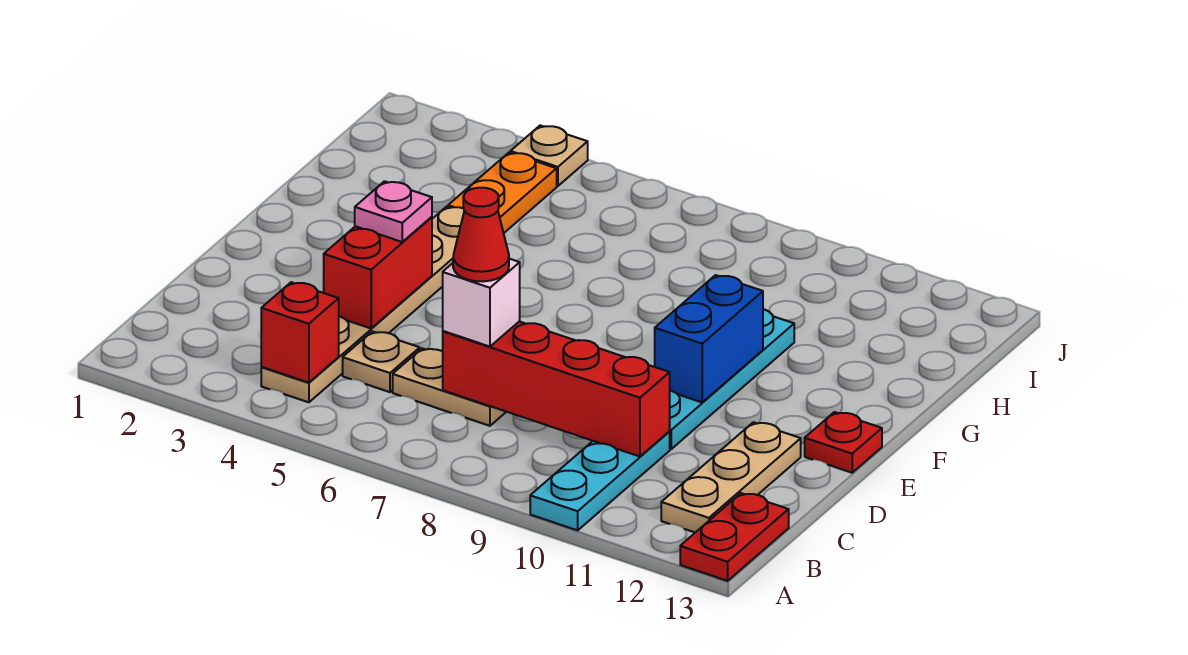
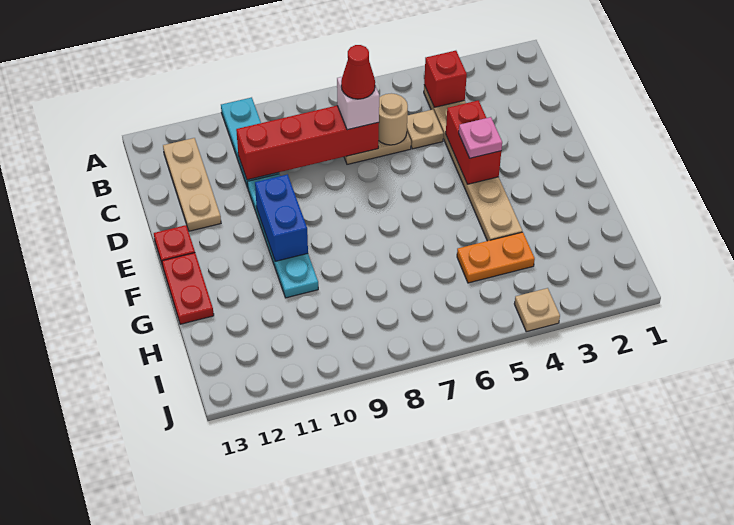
red plate A13:B13 level 1 -> red plate F13:G13 level 1
none -> tan round brick C6 level 2
orange plate H4:I4 level 1 -> orange plate H4:H5 level 1

